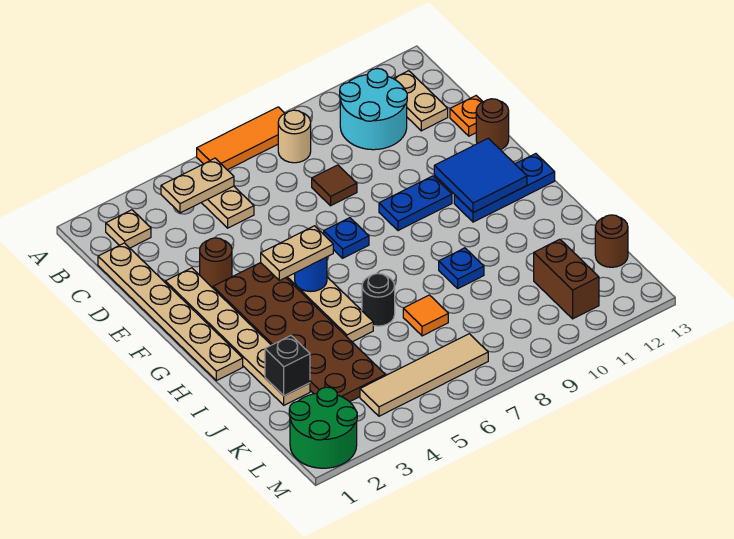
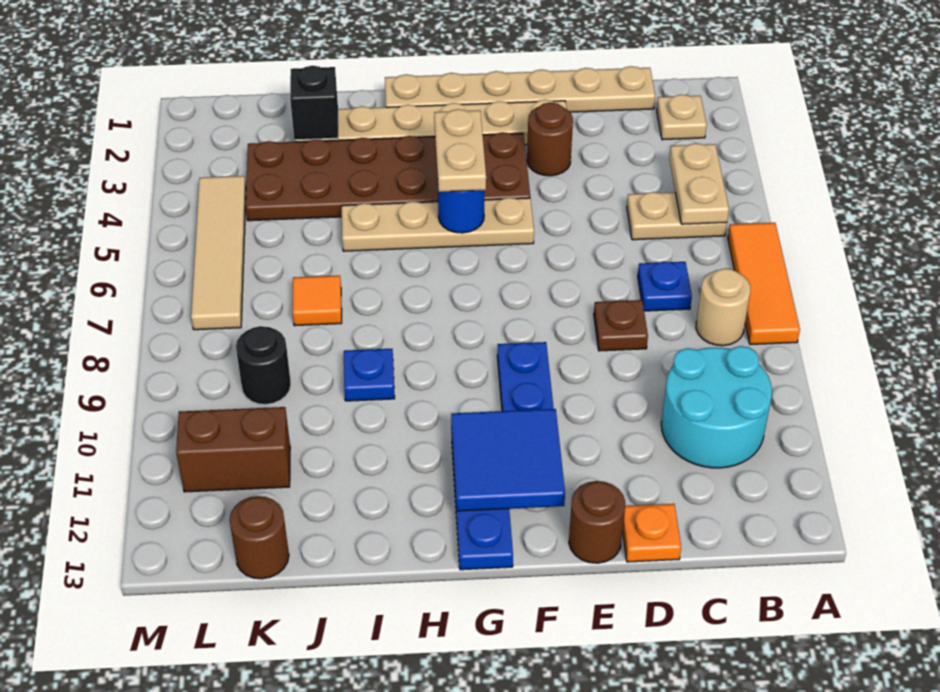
tan plate B12:C12 level 1 -> none
brown tile D8 level 1 -> brown plate D8 level 1
blue plate F7 level 1 -> blue plate C7 level 1
black round brick I6 level 1 -> black round brick K9 level 1
green round brick L1:M2 level 1 -> none

